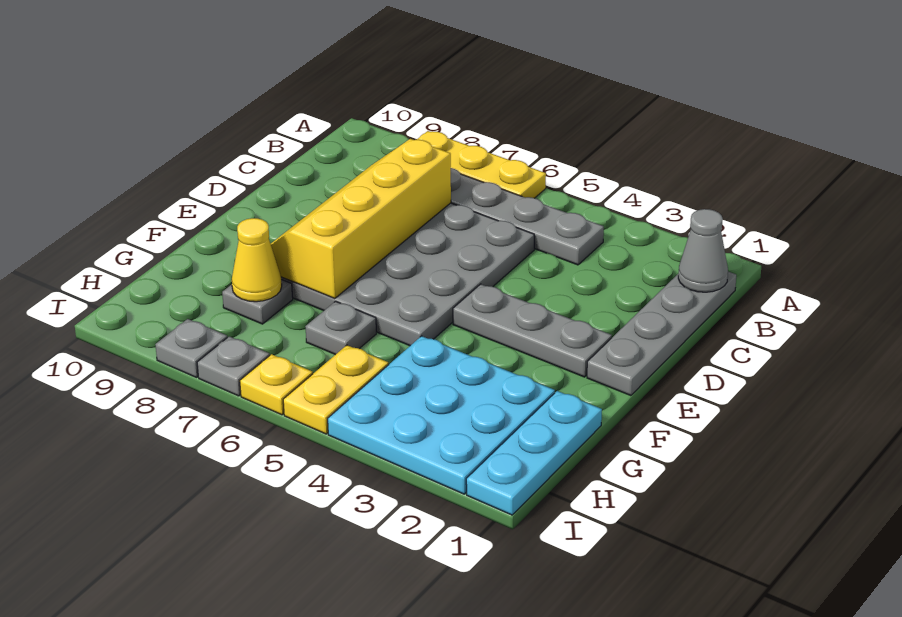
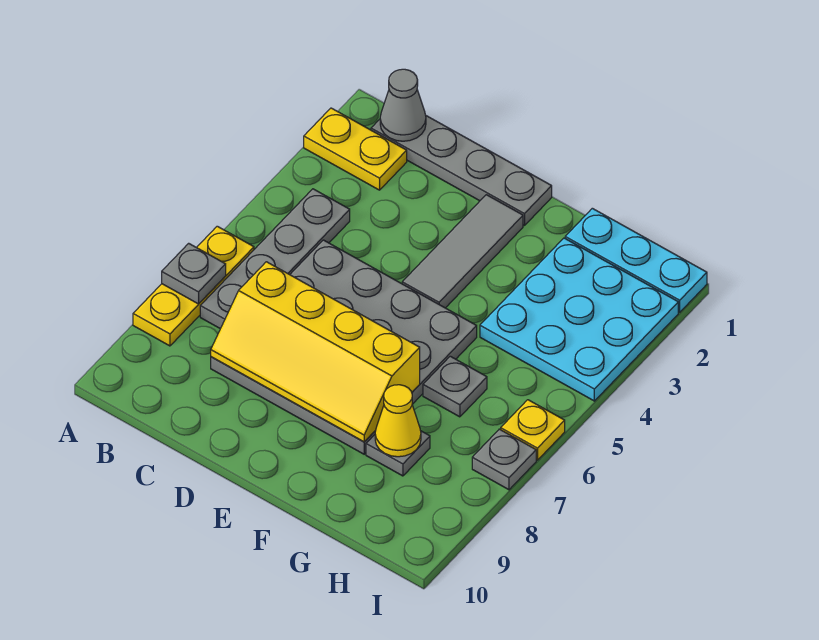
grey plate E2:E4 level 1 -> grey tile E2:E4 level 1
yellow plate H5:I5 level 1 -> yellow plate A2:B2 level 1
grey plate I8 level 1 -> grey plate A7 level 2

